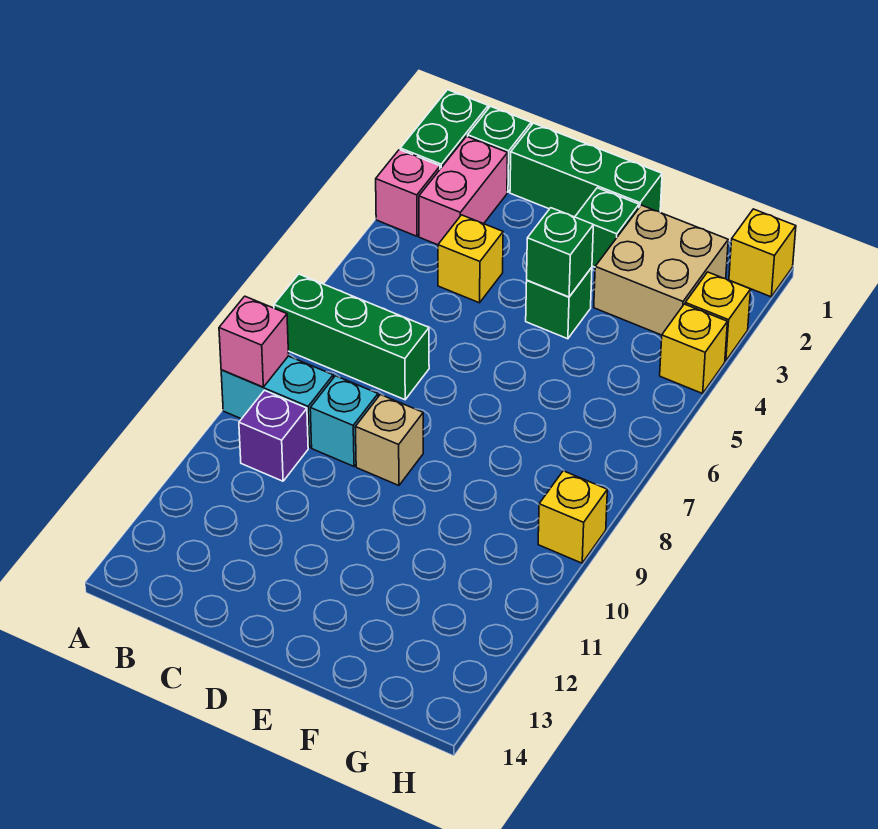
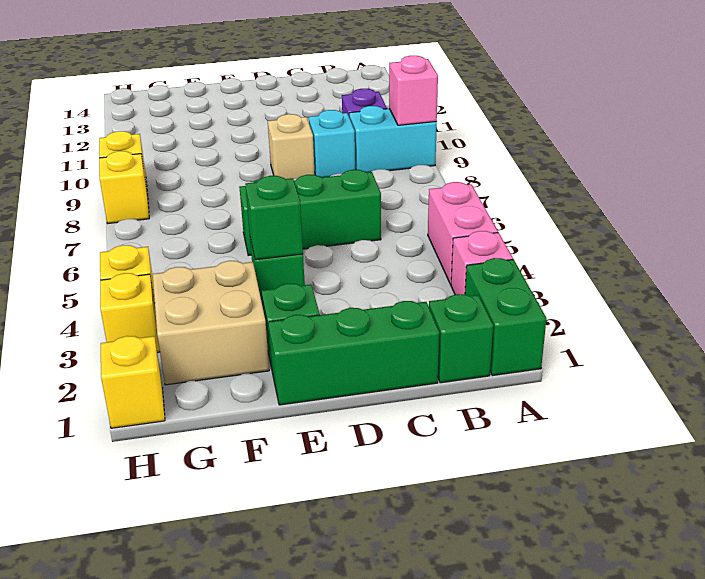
green brick A7:C7 level 1 -> green brick C6:E6 level 1
pink brick B2:B3 level 1 -> pink brick A4:A5 level 1
yellow brick C4 level 1 -> yellow brick H8 level 1

